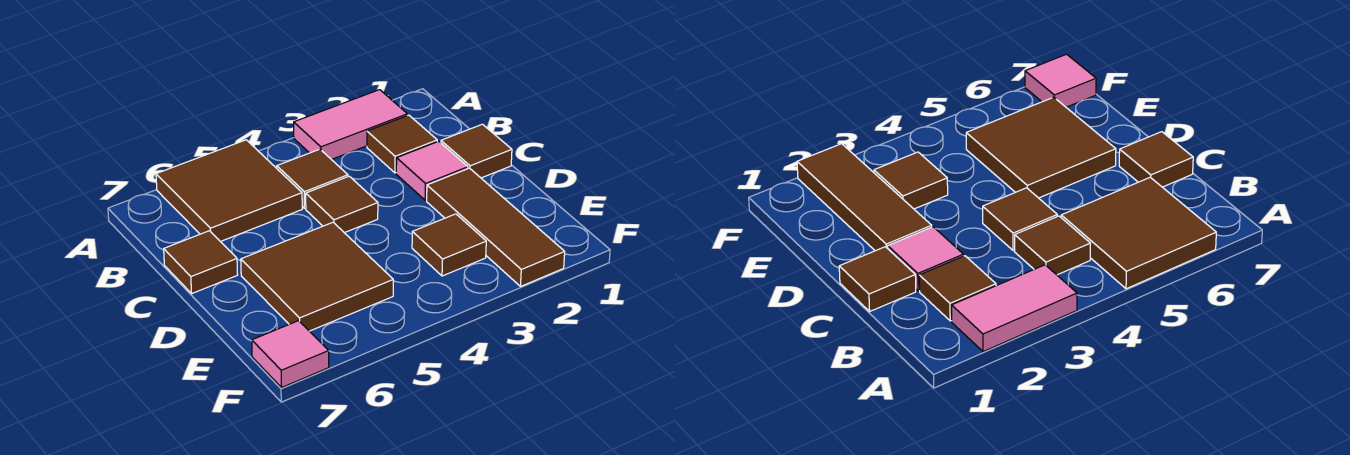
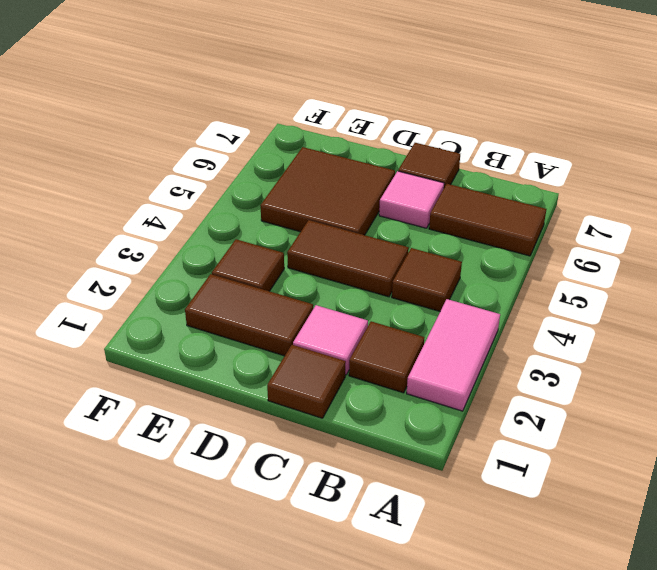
brown tile A5:B6 level 1 -> brown tile A6:B6 level 1
brown tile C4 level 1 -> brown tile C4:D4 level 1
brown tile D2:F2 level 1 -> brown tile D2:E2 level 1
pink tile F7 level 1 -> pink tile C6 level 1

